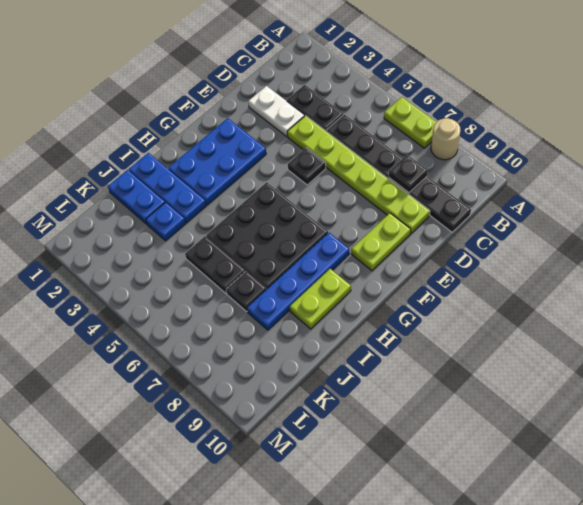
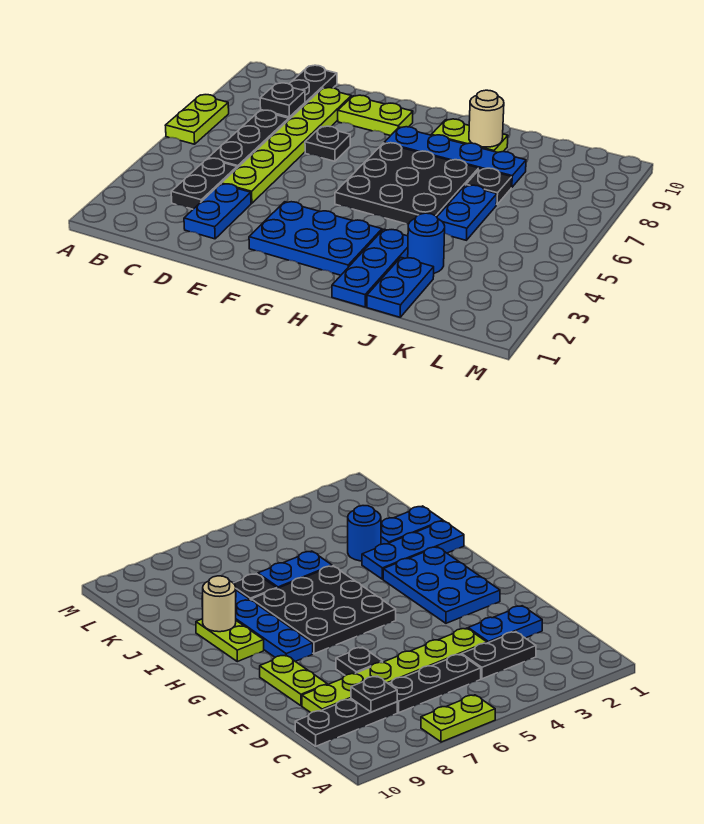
tan round brick A8 level 1 -> tan round brick I9 level 2
white plate D2:D3 level 1 -> blue plate D2:D3 level 1
black plate E5 level 1 -> black plate E7 level 1
blue plate J3 level 1 -> blue round brick J3 level 1
black plate J5:J6 level 1 -> blue plate J5:J6 level 1

